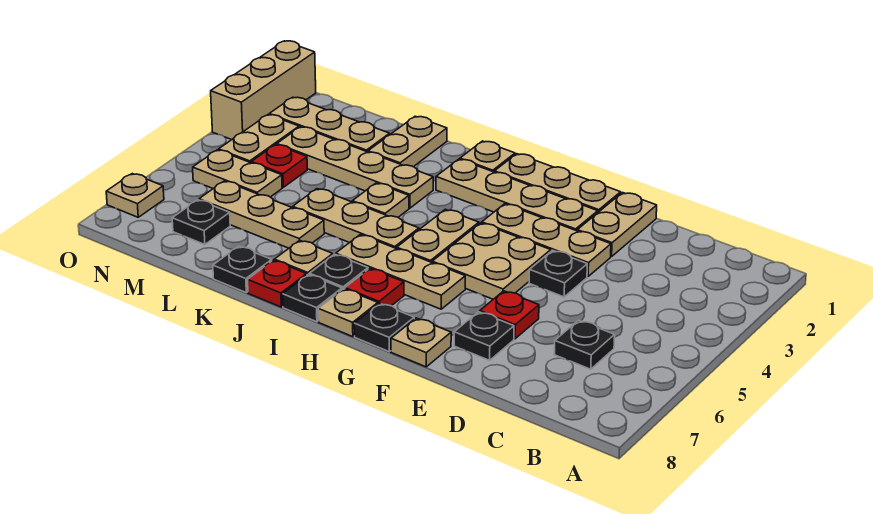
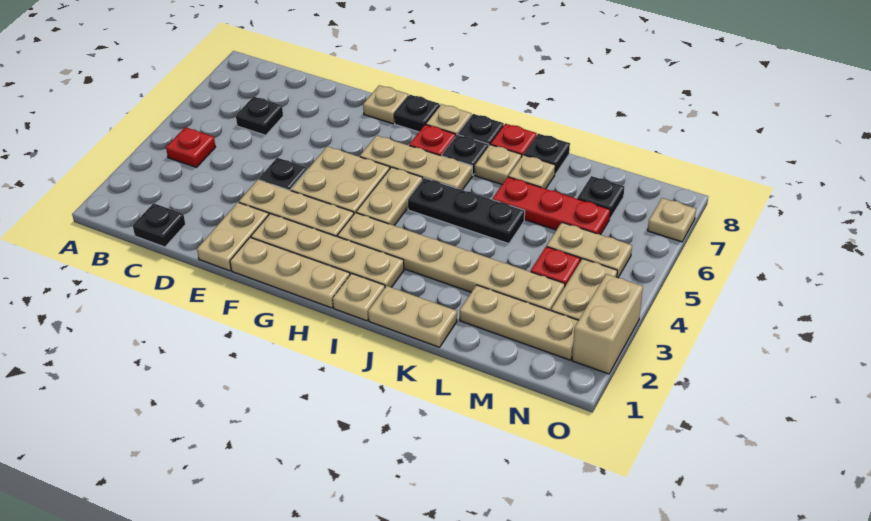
red plate E6 level 1 -> red plate B4 level 1
black plate E7 level 1 -> black plate C1 level 1
tan plate I5:K5 level 1 -> black plate I5:K5 level 1
tan plate J3:M3 level 1 -> tan plate H3:M3 level 1
tan plate J4 level 1 -> tan plate K7 level 1
tan plate K1:K2 level 1 -> tan plate J1:K1 level 1
tan plate K6:M6 level 1 -> red plate K6:M6 level 1
tan brick O1:O3 level 1 -> tan brick O2:O3 level 1

